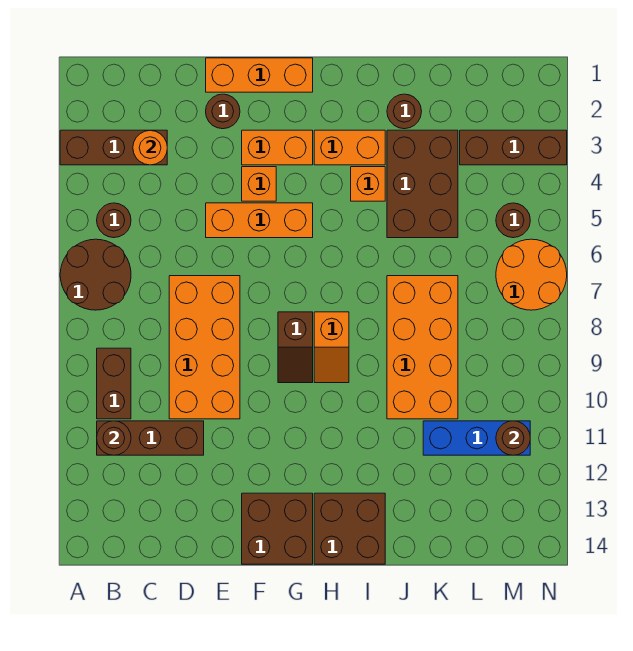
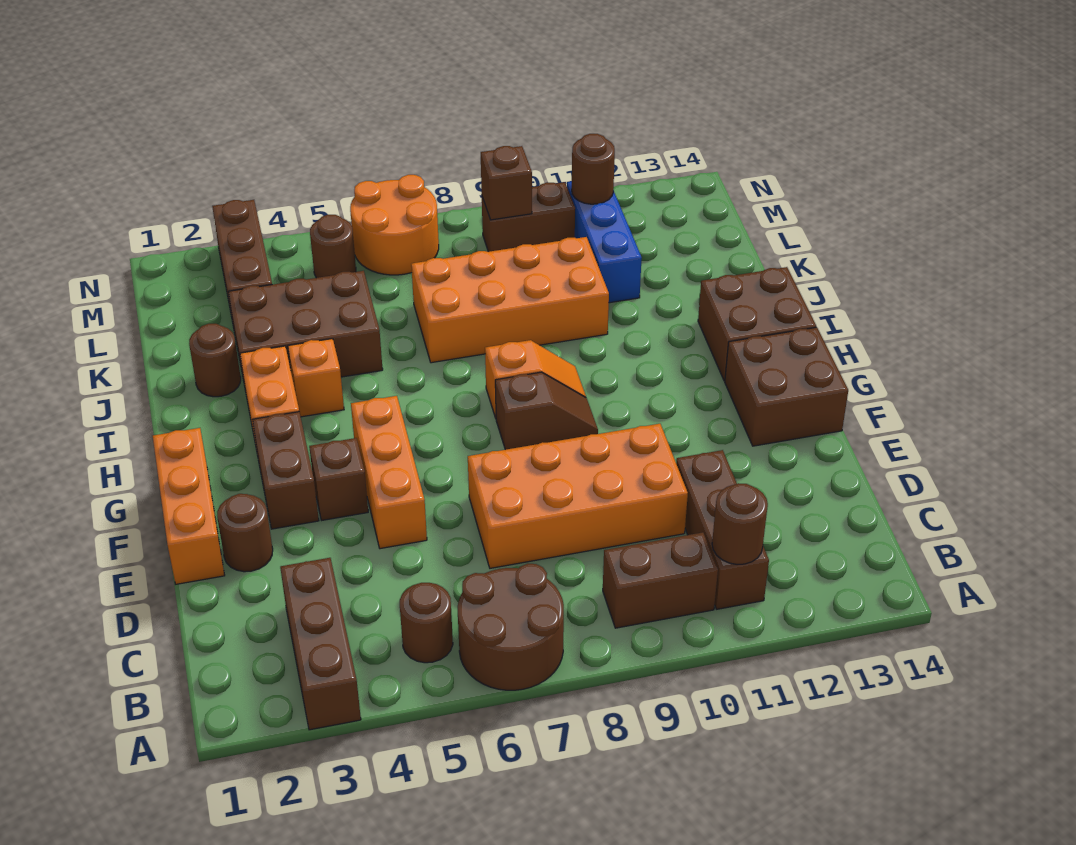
orange round brick C3 level 2 -> none
orange brick F3:G3 level 1 -> brown brick F3:G3 level 1
orange brick F4 level 1 -> brown brick F4 level 1
none -> brown brick M9:M10 level 1
none -> brown brick M9 level 2

